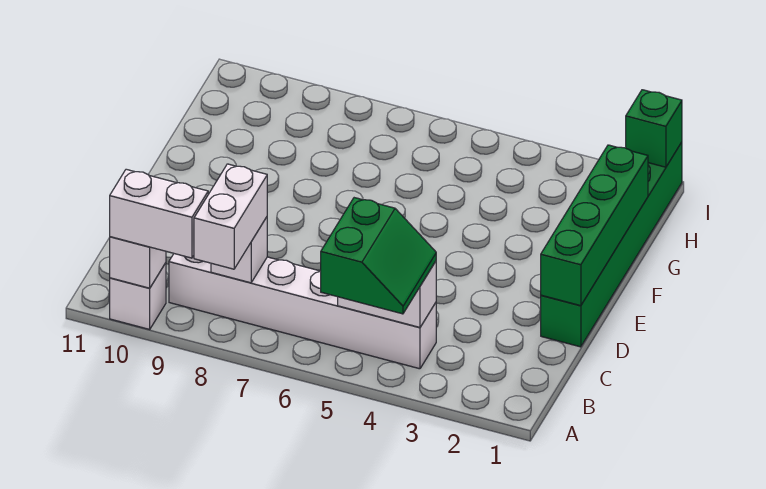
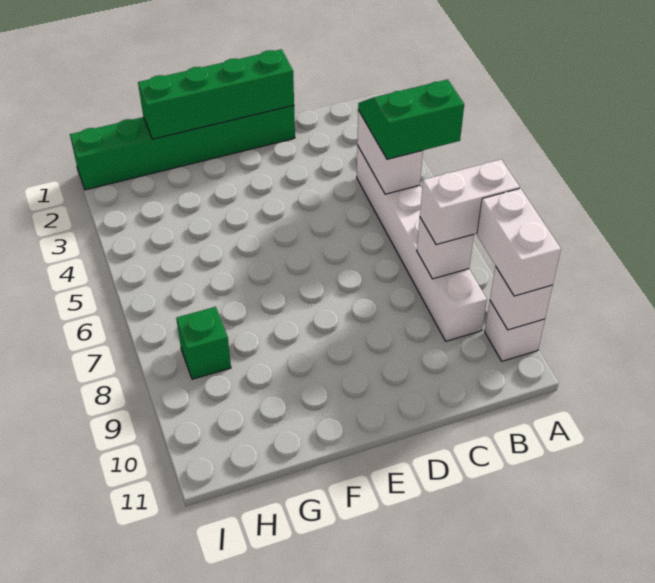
green brick I1 level 2 -> green brick H8 level 1

